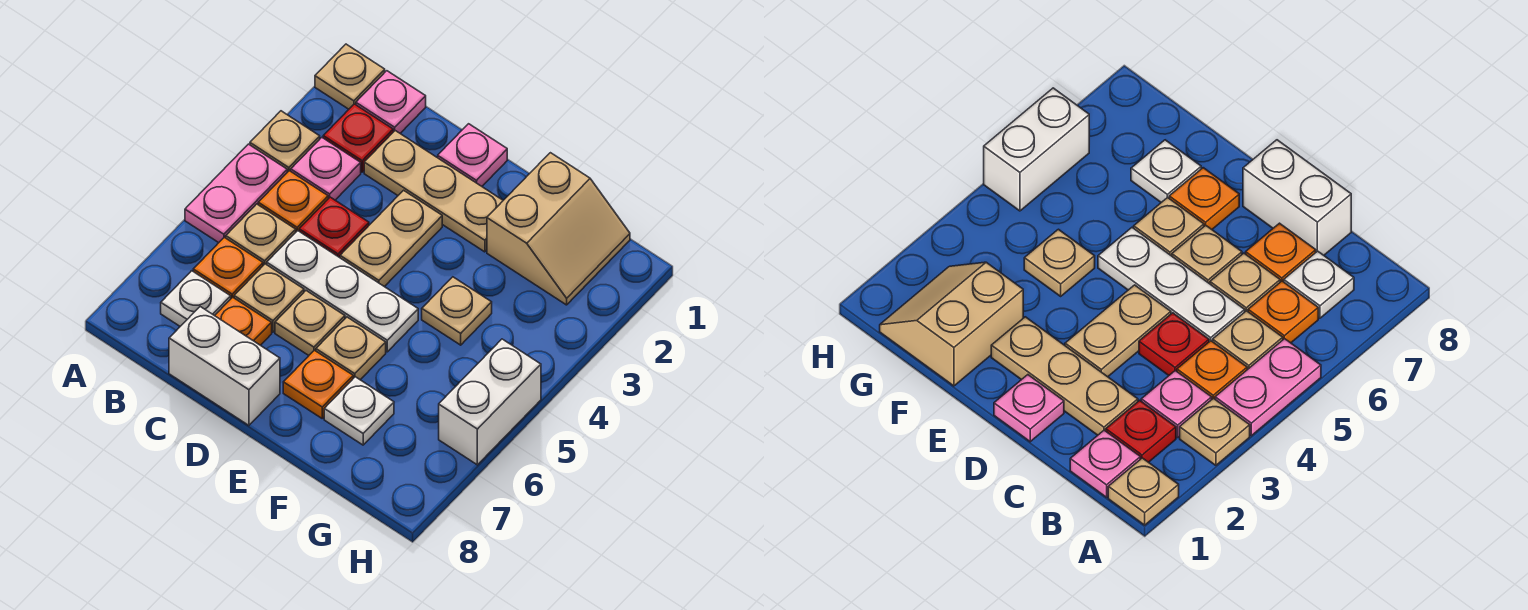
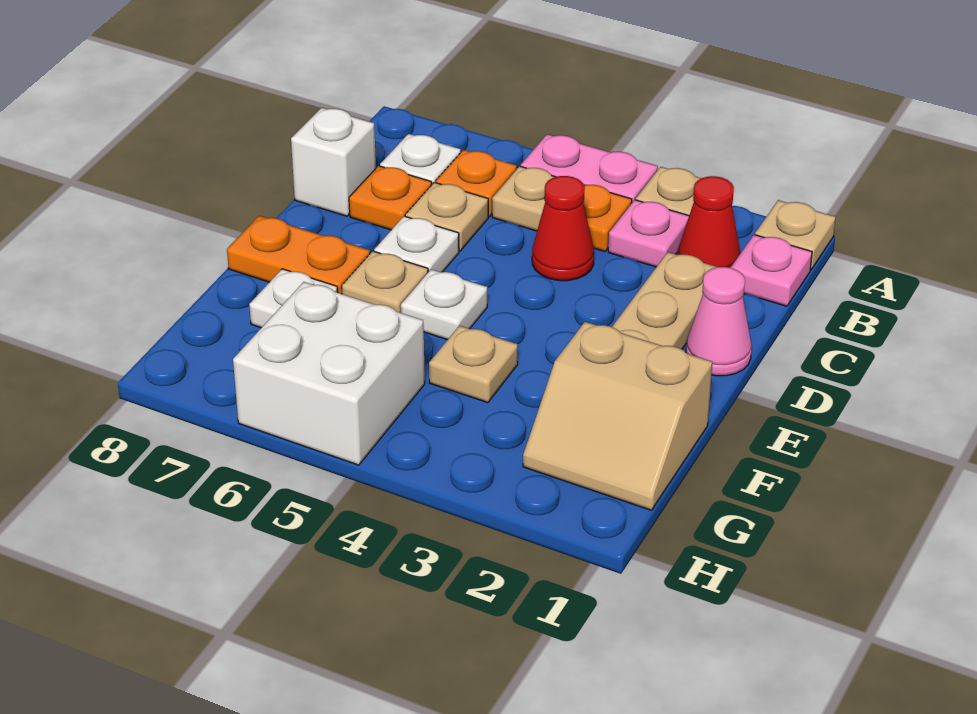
red plate B2 level 1 -> red cone B2 level 1
red plate C4 level 1 -> red cone C4 level 1
white plate C5:E5 level 1 -> white plate E5 level 1
white brick C8:D8 level 1 -> white brick C8 level 1
pink plate D1 level 1 -> pink cone D1 level 1
tan plate D3:D4 level 1 -> none
tan plate D6 level 1 -> white plate D6 level 1
orange plate E7 level 1 -> orange plate E7:E8 level 1
white brick H5:H6 level 1 -> white brick G5:H6 level 1

